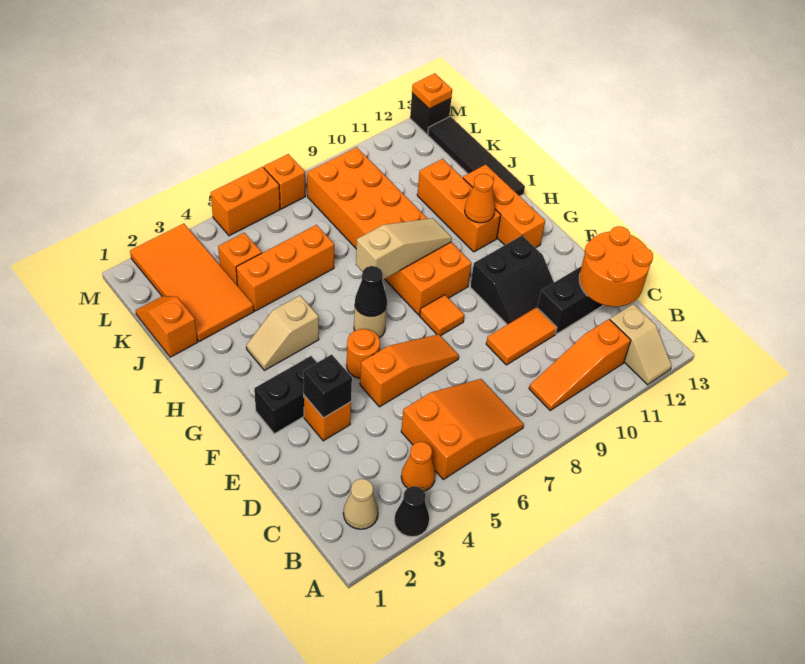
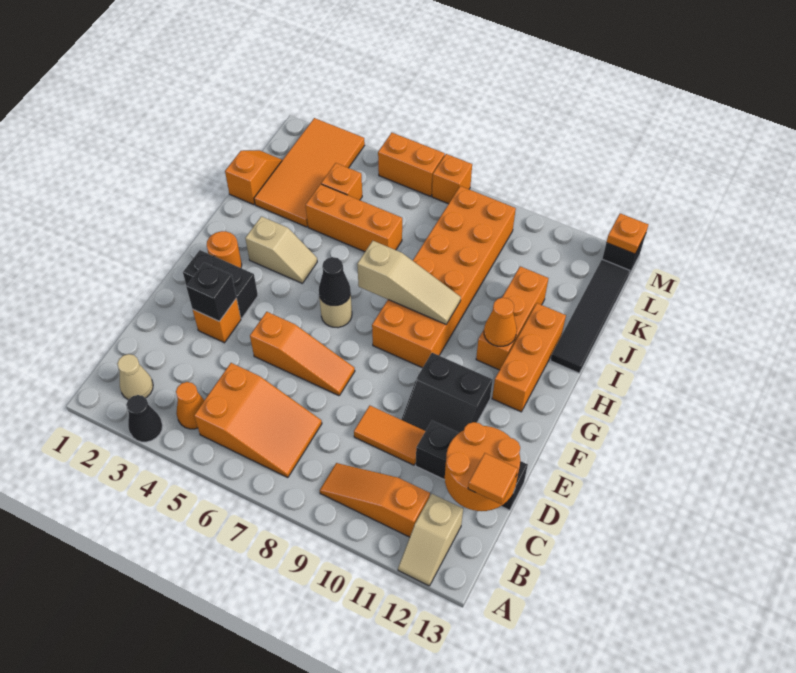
orange round brick F5 level 1 -> orange round brick G2 level 1
orange tile F8 level 1 -> orange tile C13 level 3
tan slope H3:H4 level 1 top 4 -> tan slope H3:H4 level 1 top 3

